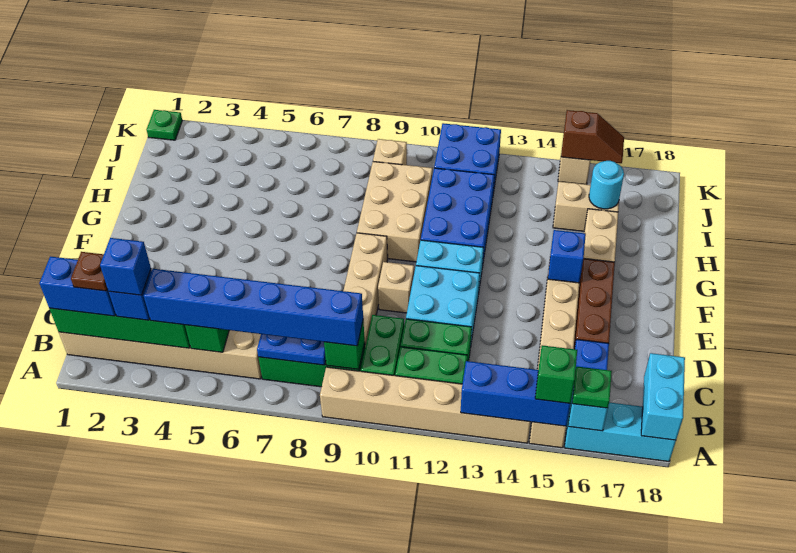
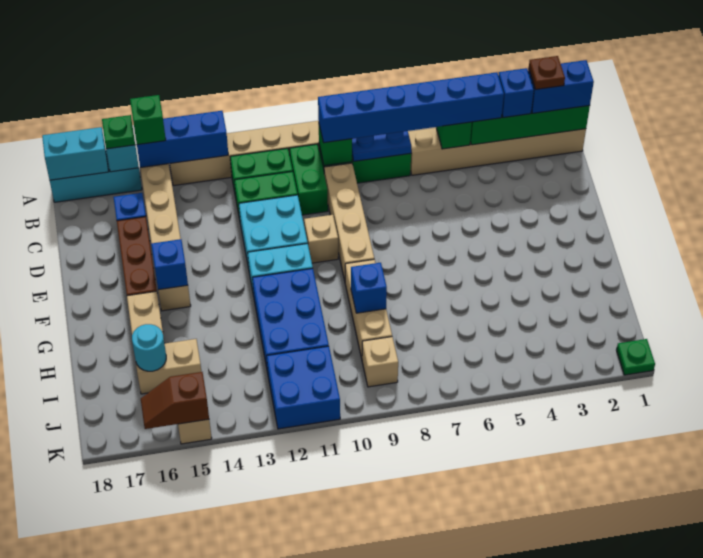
cyan brick A18:B18 level 2 -> cyan brick A17:A18 level 2
blue brick B3 level 4 -> blue brick H9 level 2
tan brick G9:I10 level 1 -> tan brick G9:I9 level 1

